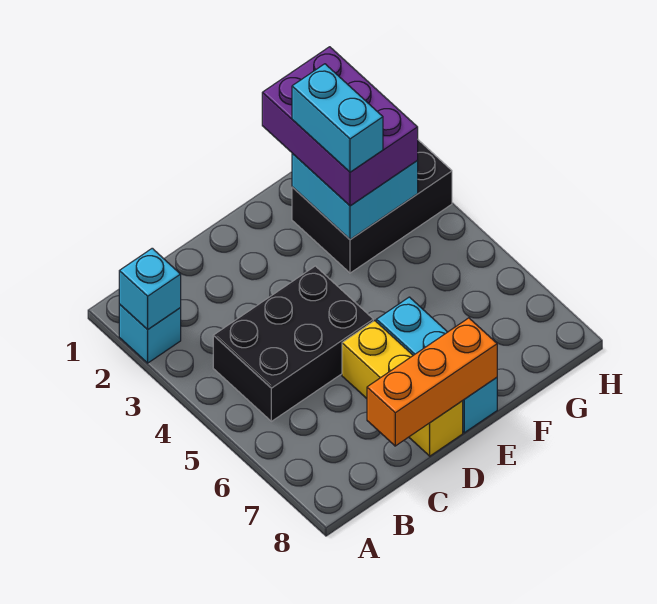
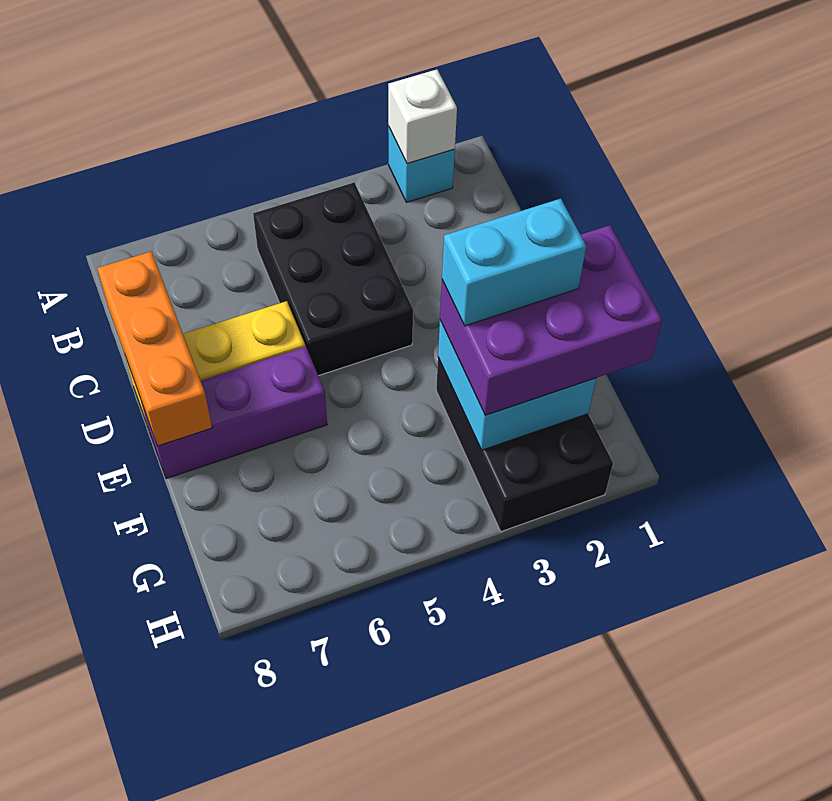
cyan brick A2 level 2 -> white brick A2 level 2
cyan brick E6:E8 level 1 -> purple brick E6:E8 level 1

